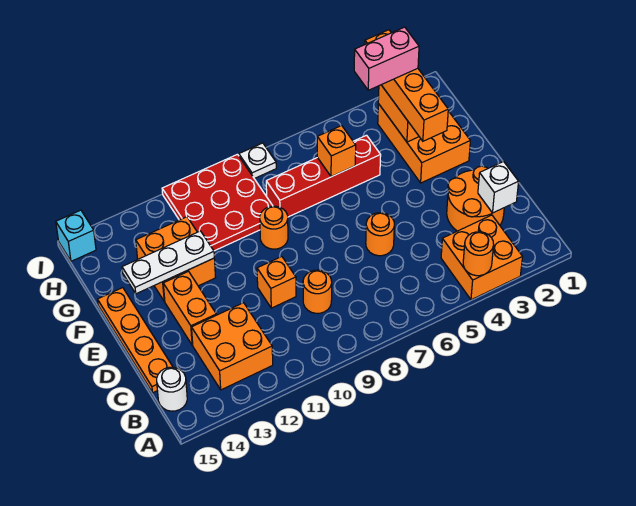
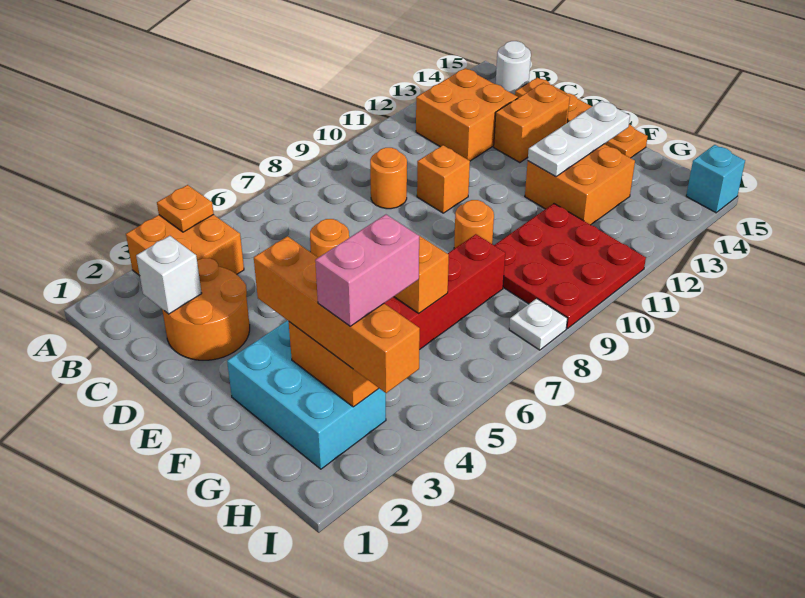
orange round brick A4 level 2 -> orange plate A4 level 2
orange brick D13:E13 level 1 -> orange brick D13:D14 level 1
orange brick F2:H3 level 1 -> cyan brick F2:H3 level 1

